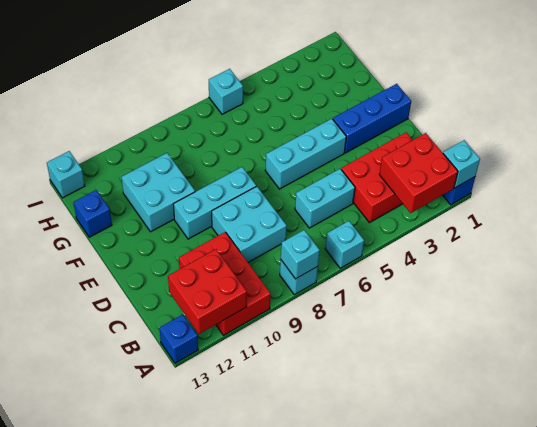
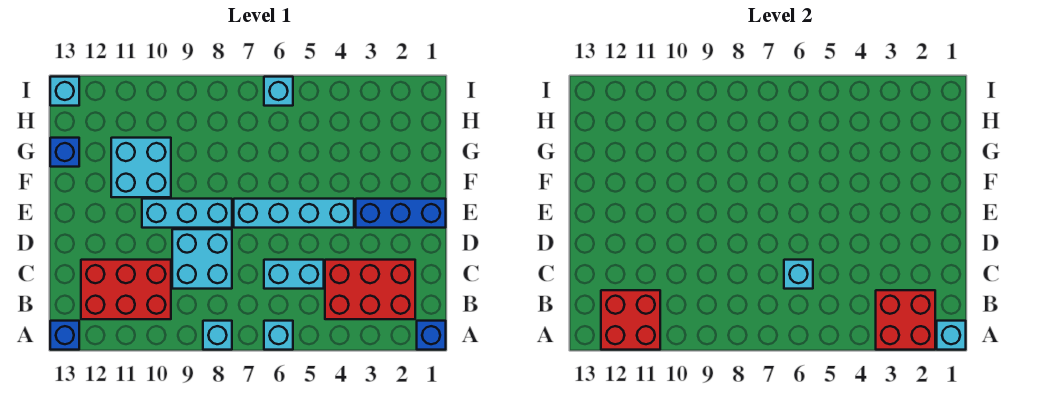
cyan brick A8 level 2 -> cyan brick C6 level 2
red brick A10:C11 level 1 -> red brick B10:C12 level 1
cyan brick E4:E6 level 1 -> cyan brick E4:E7 level 1

